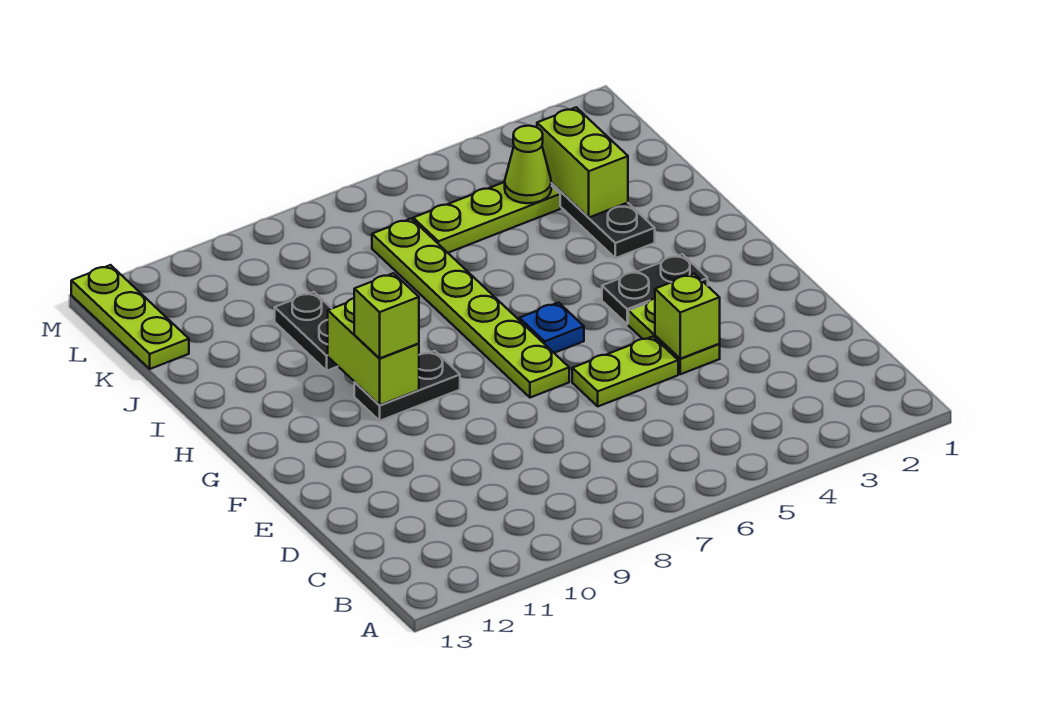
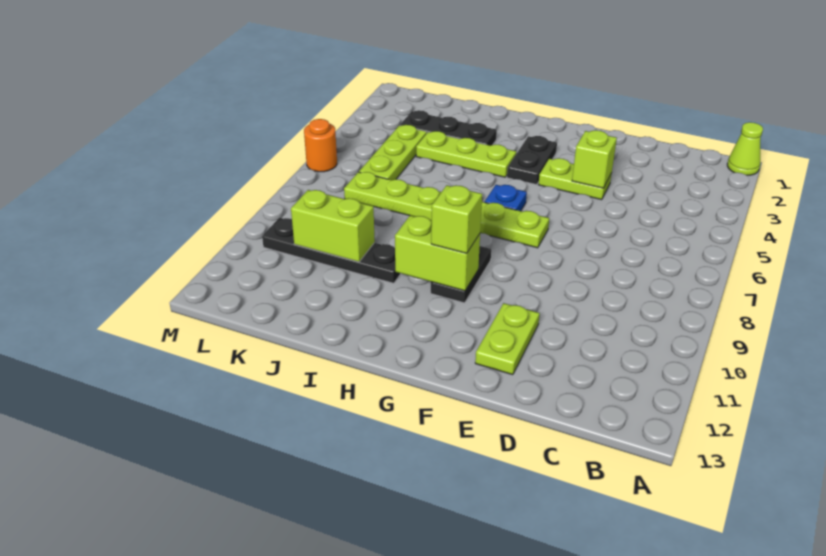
lime plate E5:E6 level 1 -> lime plate E11:E12 level 1
black plate I10:J10 level 1 -> black plate I10:L10 level 1
lime brick J3:K3 level 2 -> lime brick J10:K10 level 2
lime cone K4 level 2 -> lime cone A1 level 1
lime plate K13:M13 level 1 -> lime plate H4:J4 level 1
none -> orange round brick M6 level 1

